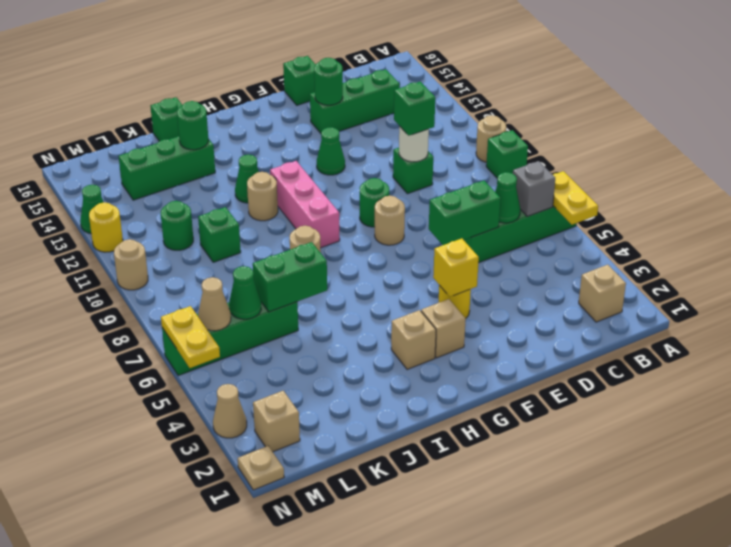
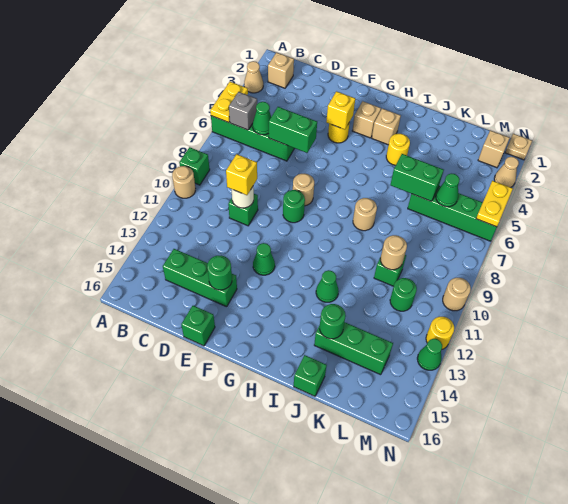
green brick D10 level 3 -> yellow brick D10 level 3
pink brick H9:H11 level 1 -> none
none -> yellow round brick I4 level 1
tan round brick I11 level 1 -> tan round brick K10 level 2
tan cone M6 level 2 -> tan cone A3 level 1

